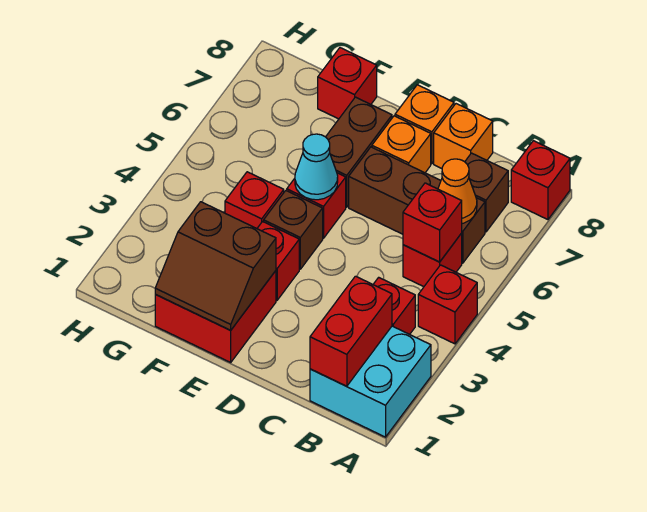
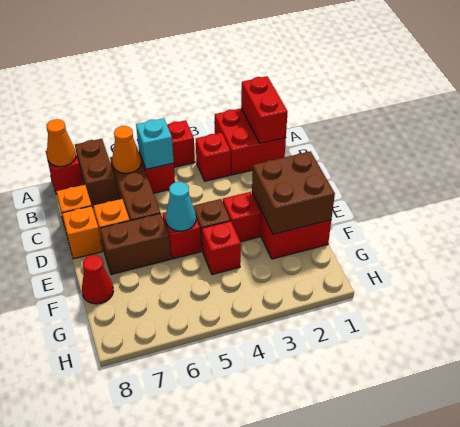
cyan brick A1:B2 level 1 -> red brick A1:B2 level 1
none -> orange cone A8 level 2
red brick B1:B2 level 2 -> red brick A1:B1 level 2
red brick B5 level 2 -> cyan brick B5 level 2
brown brick B7 level 1 -> brown brick A7:B7 level 1
brown slope E1:F2 level 2 top 2 -> brown brick E1:F2 level 2
red brick F8 level 1 -> red cone F8 level 1

